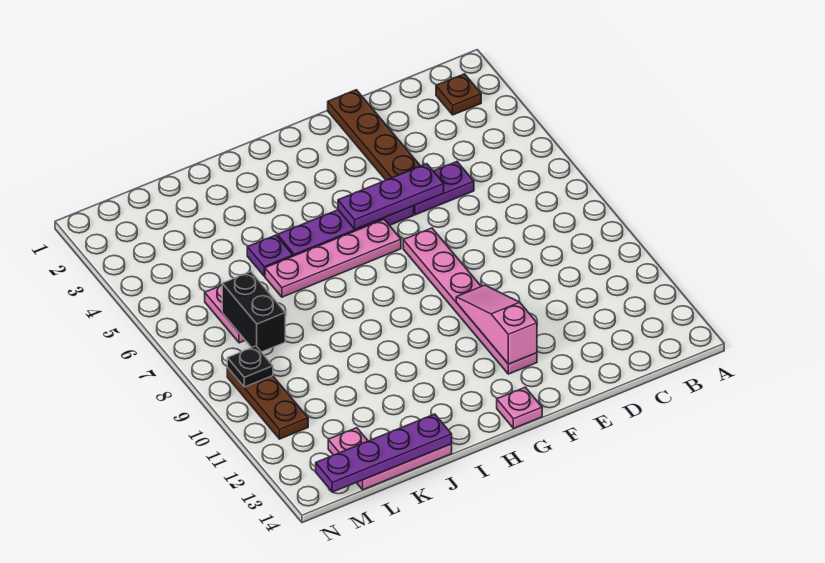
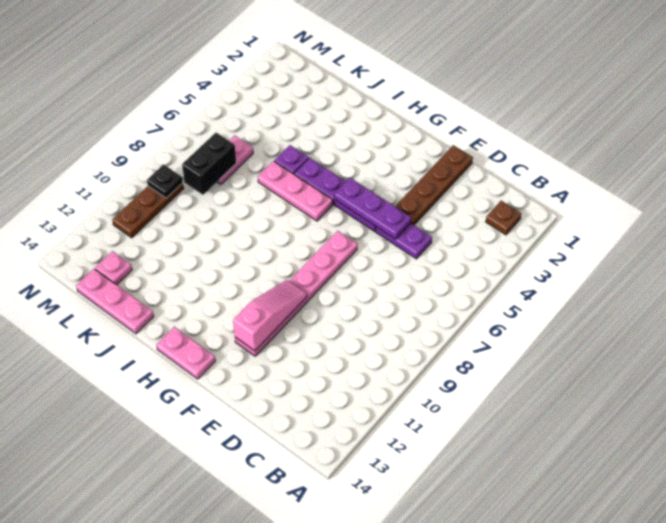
pink plate G6:J6 level 1 -> pink plate H6:J6 level 1
pink plate G14 level 1 -> pink plate G14:H14 level 1
purple plate J14:M14 level 2 -> none

